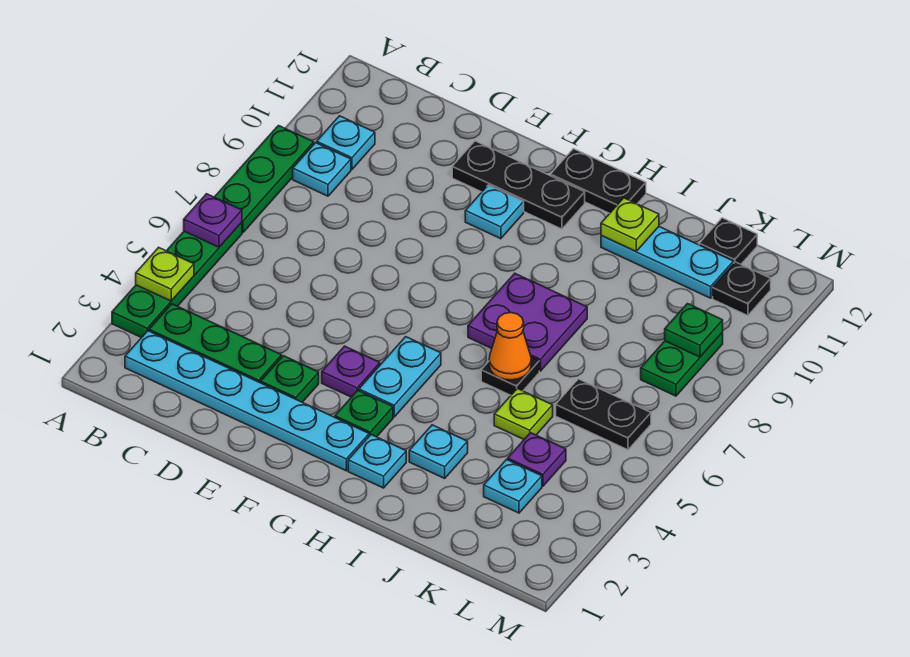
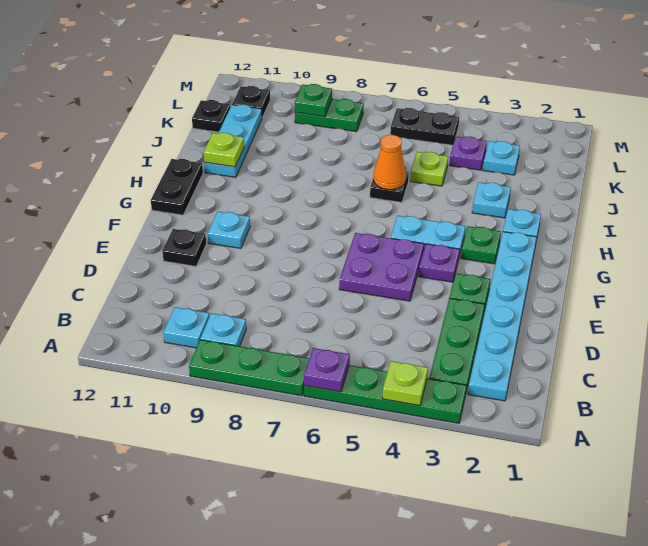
black plate E11:G11 level 1 -> black plate E11 level 1
purple plate H7:I8 level 1 -> purple plate E5:F6 level 1
black plate K6:L6 level 1 -> black plate L5:L6 level 1

